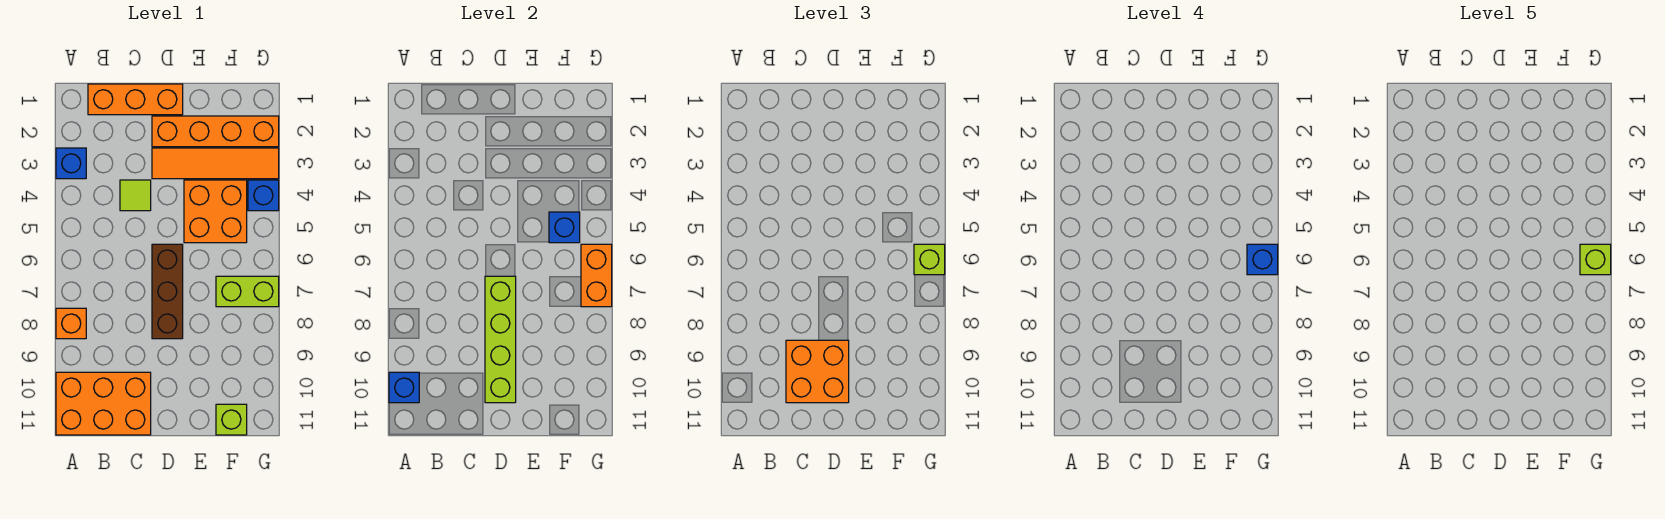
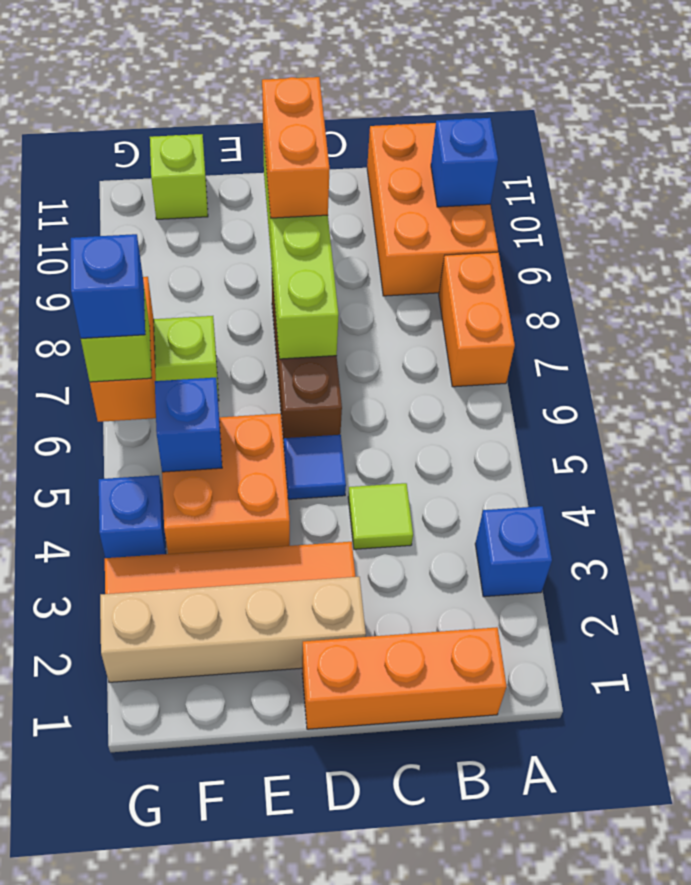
orange brick A8 level 1 -> orange brick A7:A8 level 1
orange brick A10:C11 level 1 -> orange brick A9:B11 level 1
orange brick C9:D10 level 3 -> orange brick D9:D10 level 3
orange brick D2:G2 level 1 -> tan brick D2:G2 level 1
none -> blue tile D5 level 1
lime brick G6 level 5 -> none

